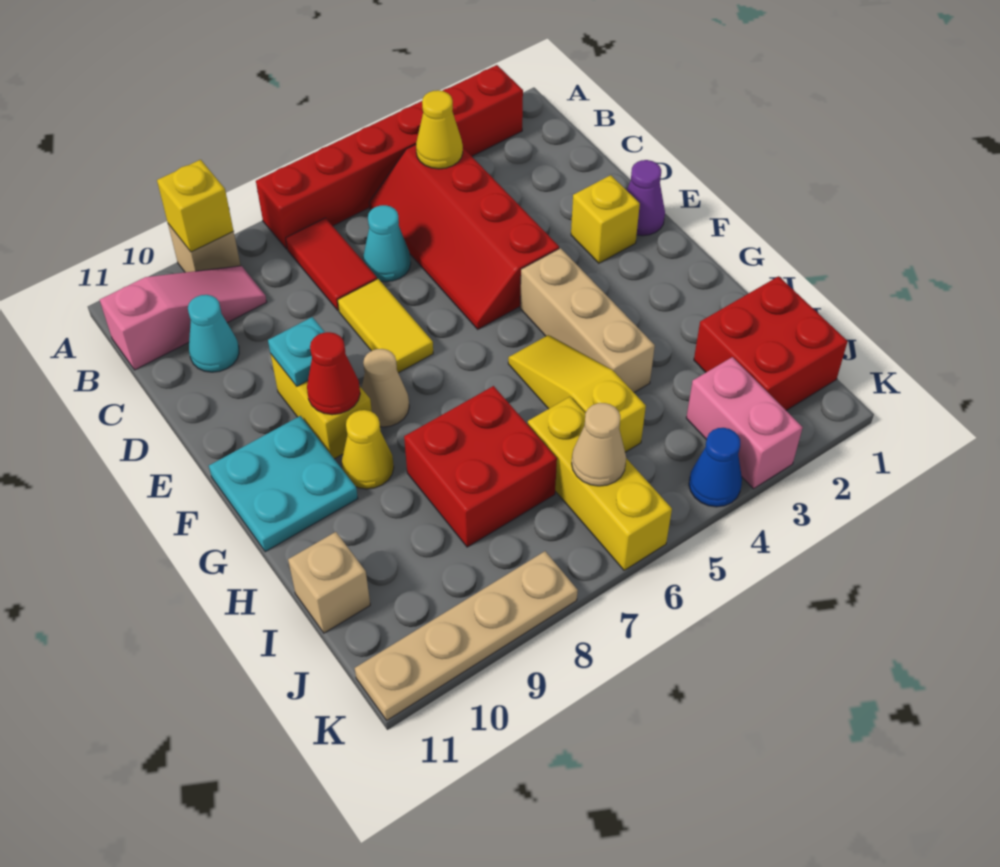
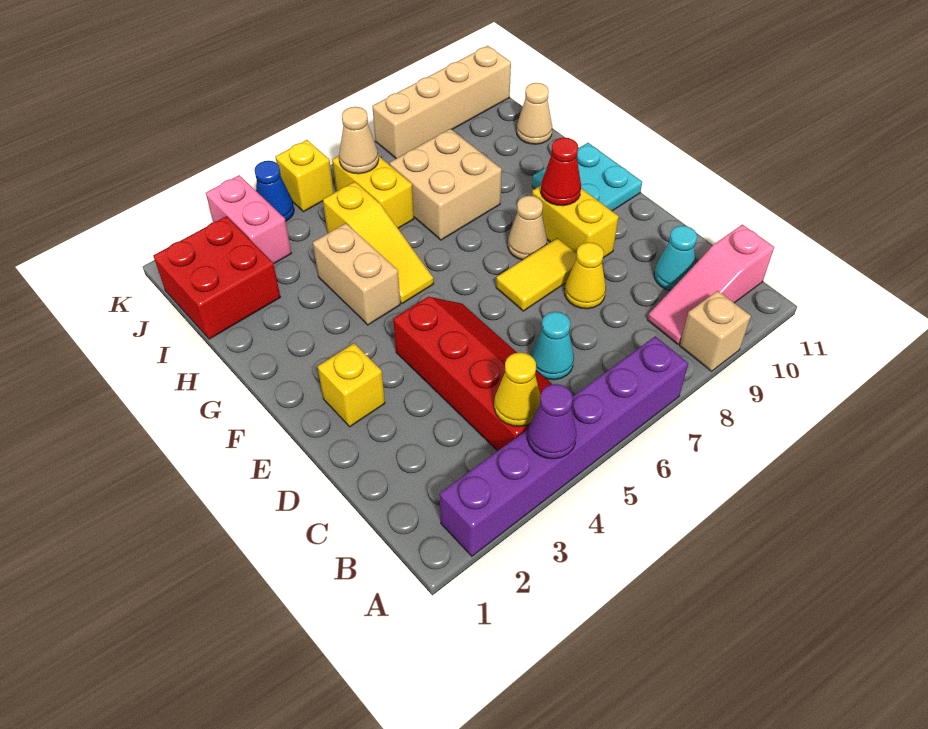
red brick A2:A7 level 1 -> purple brick A2:A7 level 1
yellow brick A9 level 2 -> yellow brick K5 level 1
red tile B7:C7 level 1 -> none
yellow tile D7:E7 level 1 -> yellow tile E7:E8 level 1
purple cone E1 level 1 -> purple cone A4 level 2
cyan plate E9 level 2 -> none
tan brick F4:H4 level 1 -> tan brick G4:H4 level 1
yellow cone G9 level 1 -> yellow cone D8 level 1
red brick H7:I8 level 1 -> tan brick H7:I8 level 1
yellow brick I6:K6 level 1 -> yellow brick I6:J6 level 1
tan brick I11 level 1 -> tan cone I11 level 1
tan plate K8:K11 level 1 -> tan brick K8:K11 level 1

